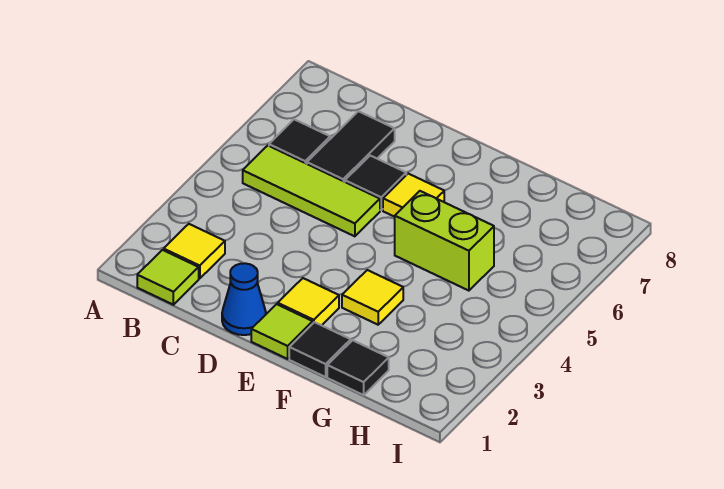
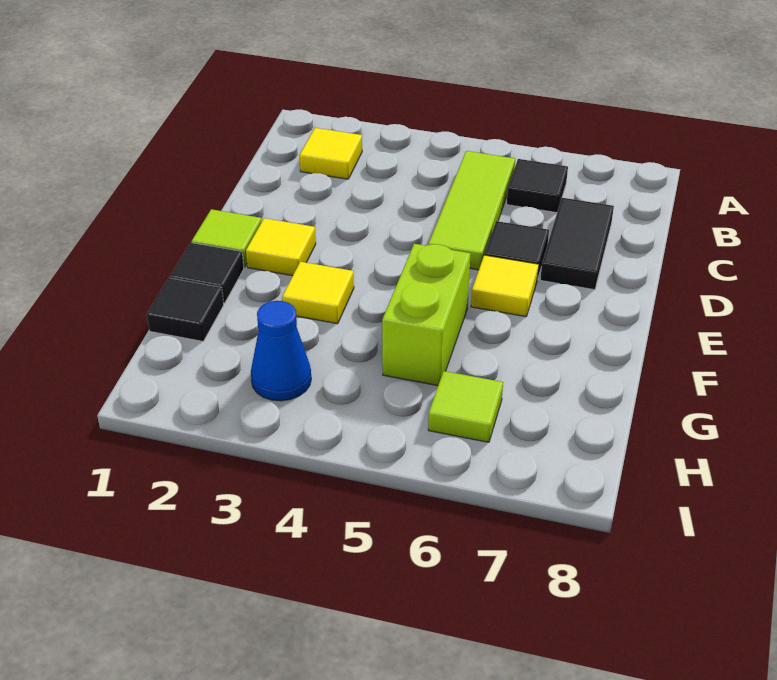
lime tile B1 level 1 -> lime tile H6 level 1
black tile C6:C7 level 1 -> black tile C7:D7 level 1
blue cone D1 level 1 -> blue cone H3 level 1

